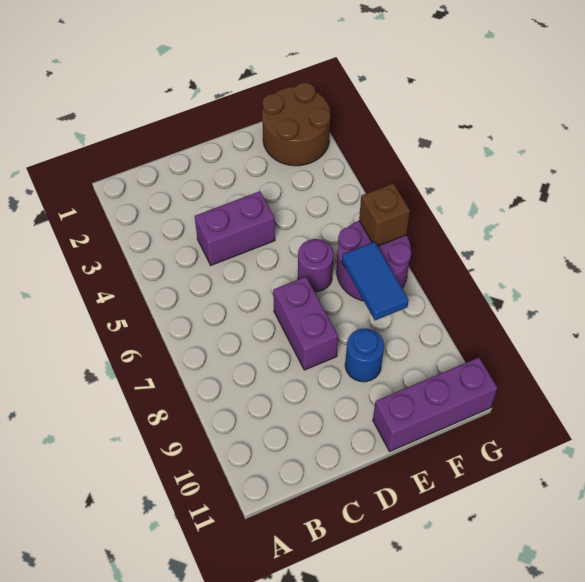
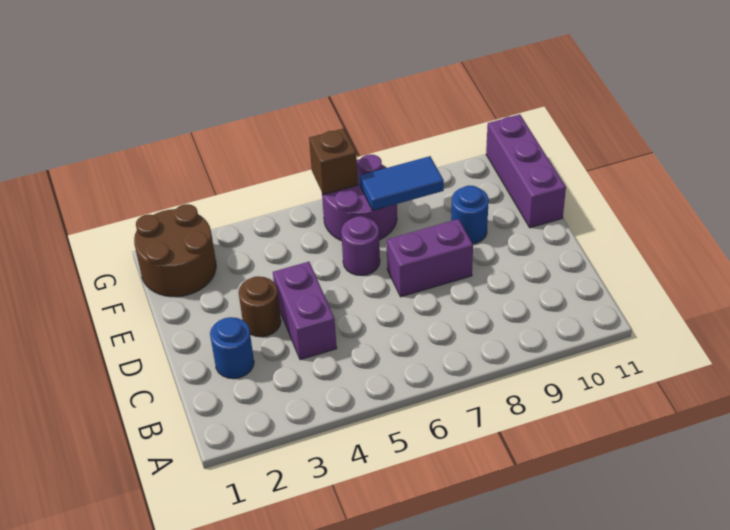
none -> blue round brick C2 level 1
none -> brown round brick D3 level 1

